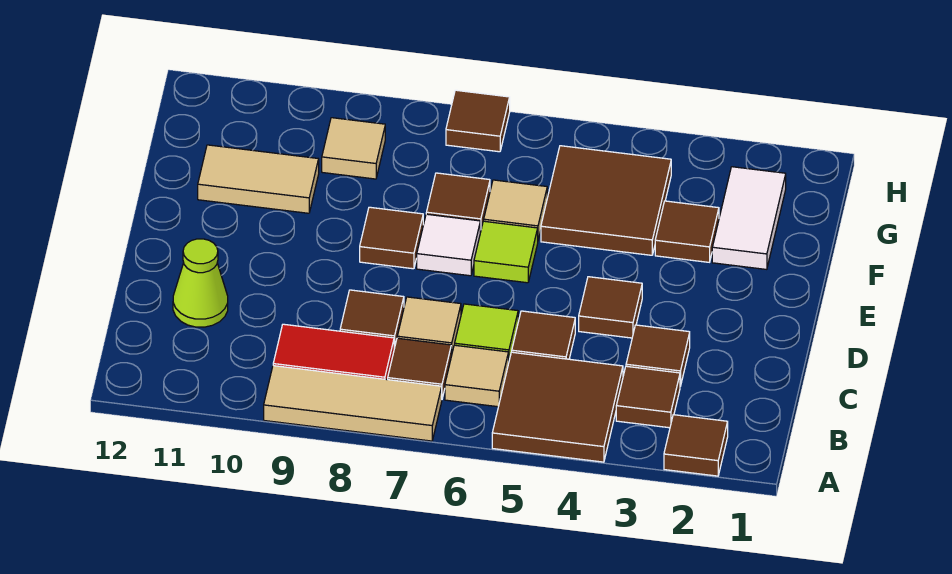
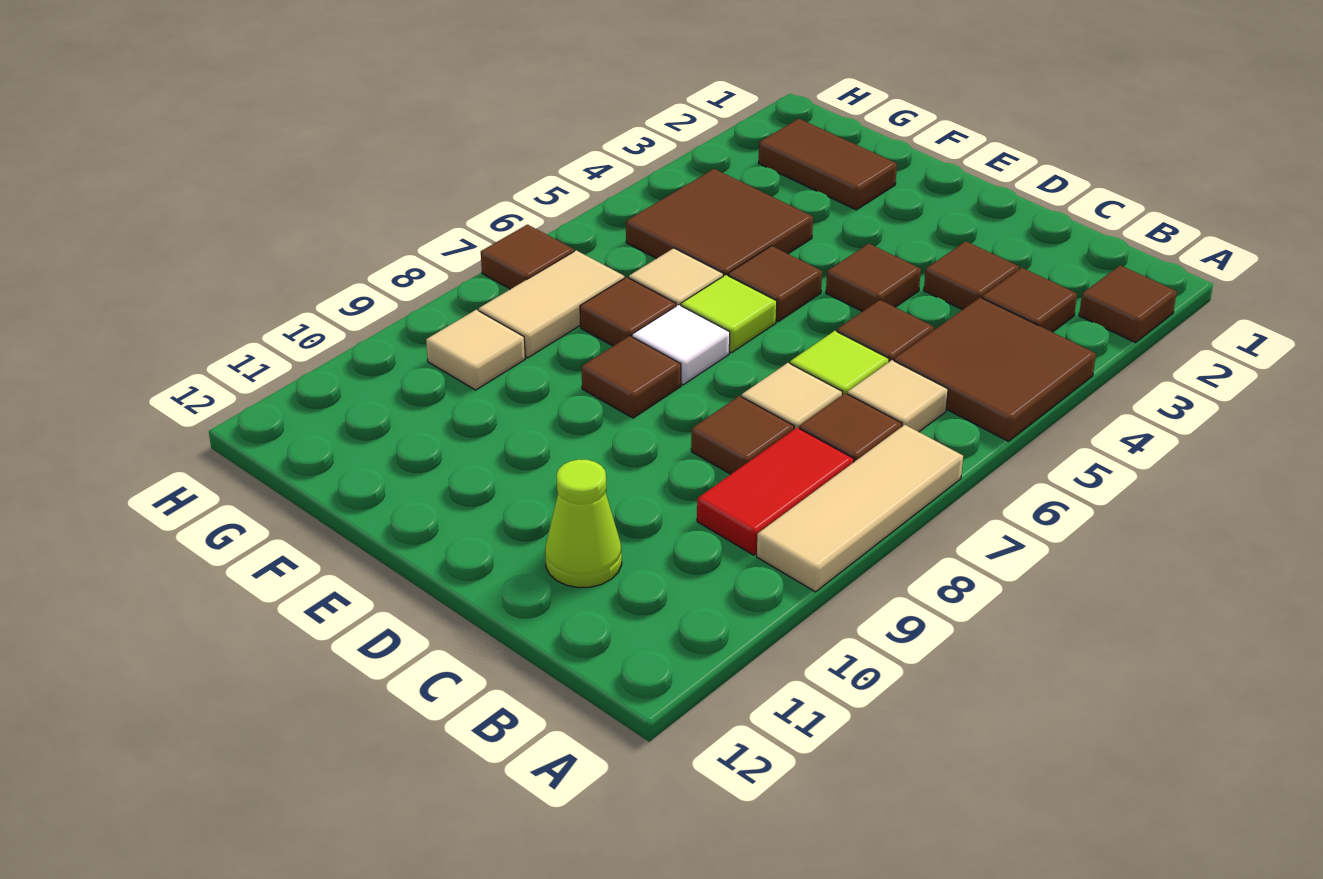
white tile F2:G2 level 1 -> brown tile F2:G2 level 1
brown tile F3 level 1 -> brown tile E5 level 1
tan tile F10:F11 level 1 -> tan tile G7:G8 level 1

